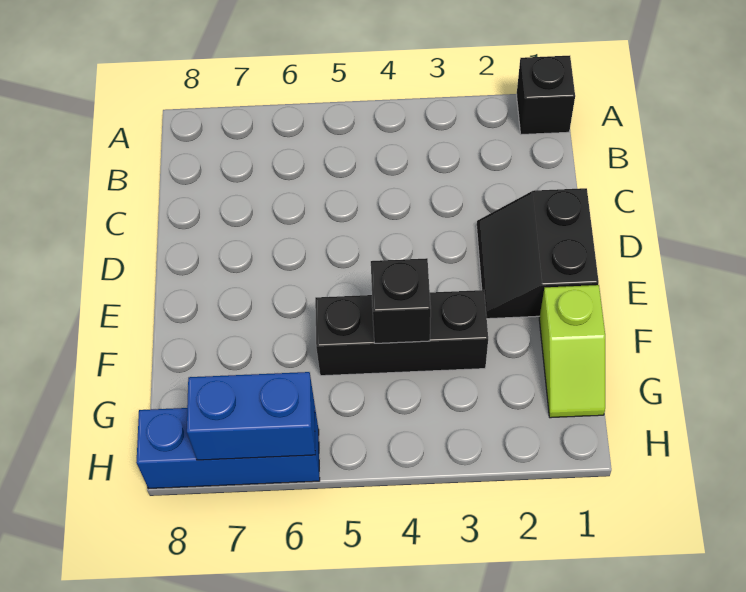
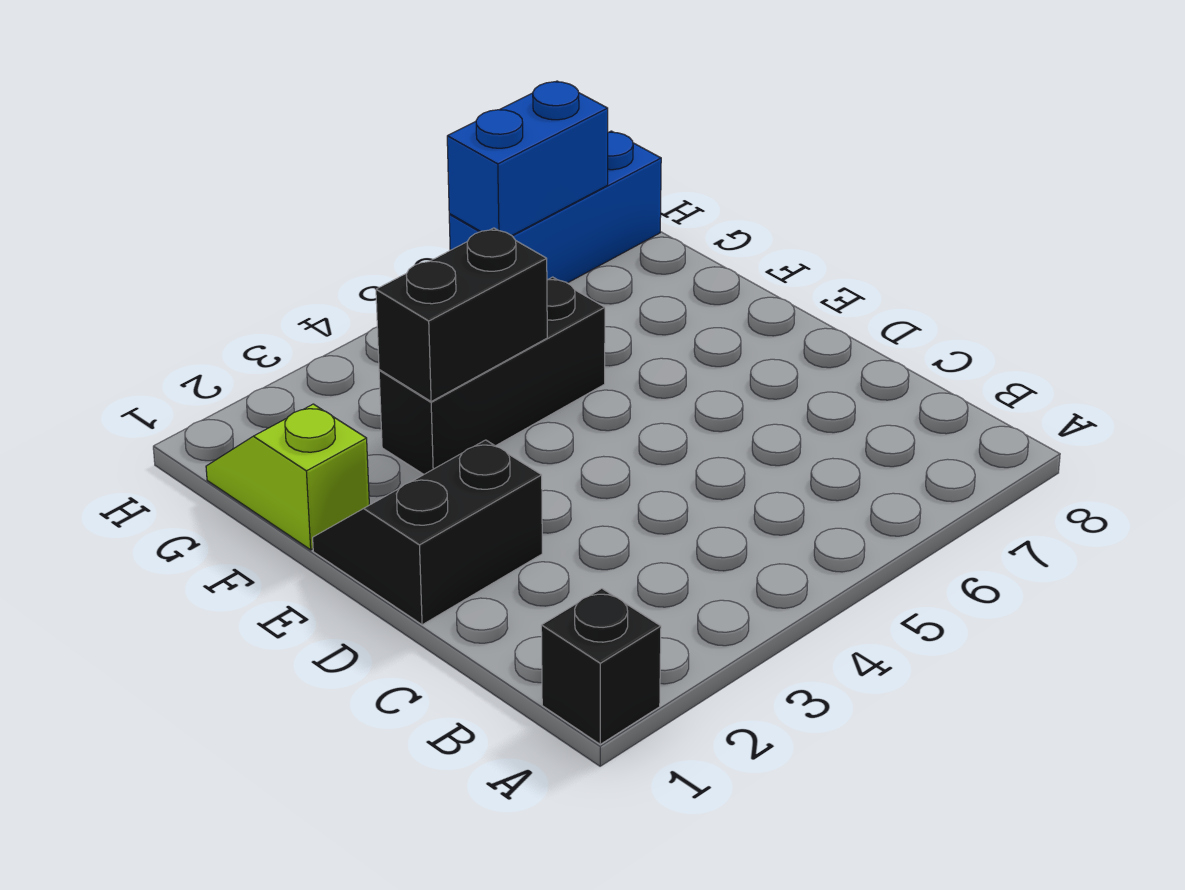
black slope D1:E2 level 1 top 1 -> black slope D1:E2 level 1 top D
black brick F4 level 2 -> black brick F3:F4 level 2

